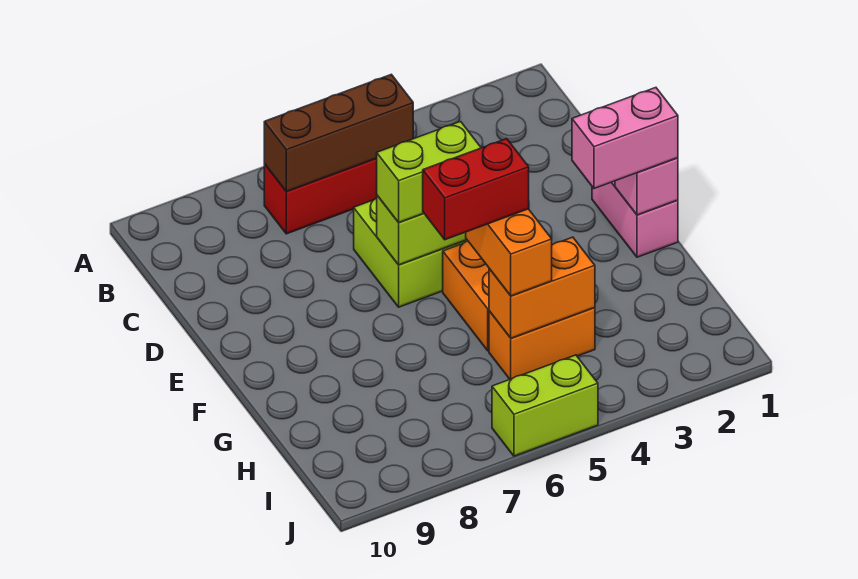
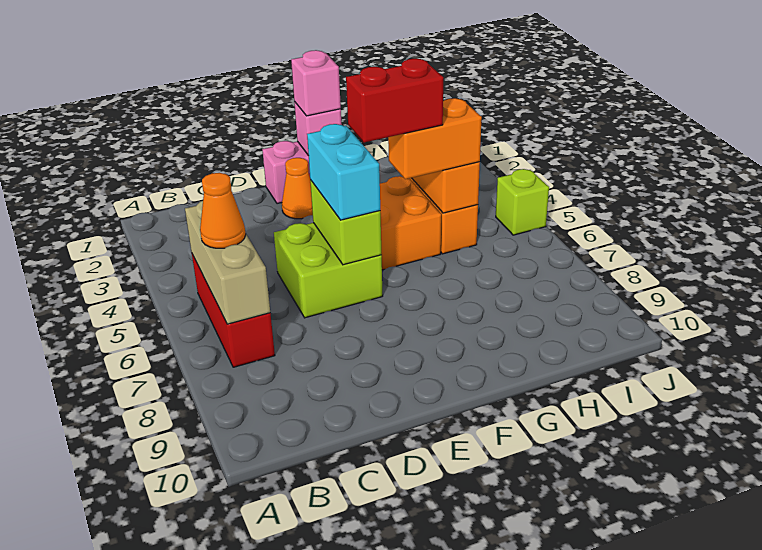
brown brick B5:B7 level 2 -> tan brick B5:B7 level 2
none -> orange cone B6 level 3
none -> orange cone E2 level 1
lime brick E5:E6 level 3 -> cyan brick E5:E6 level 3
pink brick F1:F2 level 3 -> pink brick F1 level 3
red brick G5:G6 level 4 -> red brick F5:G5 level 4
lime brick J5:J6 level 1 -> lime brick J5 level 1

